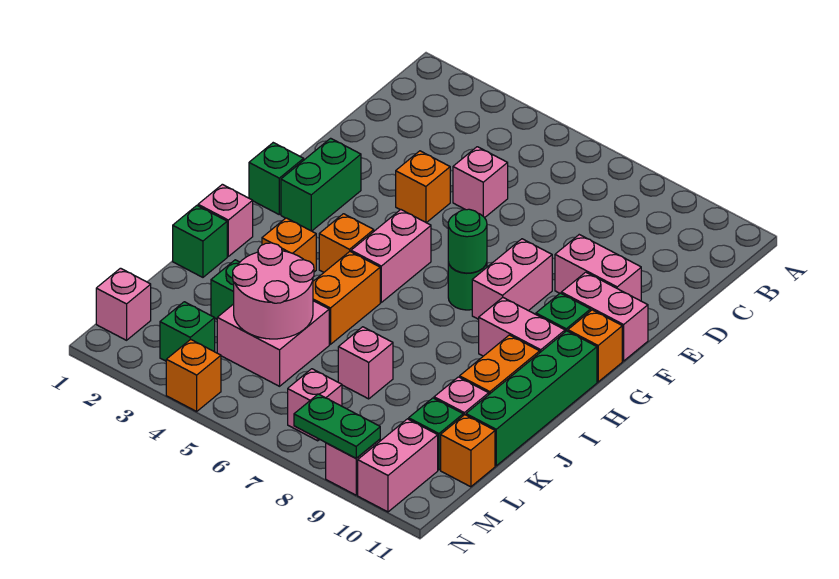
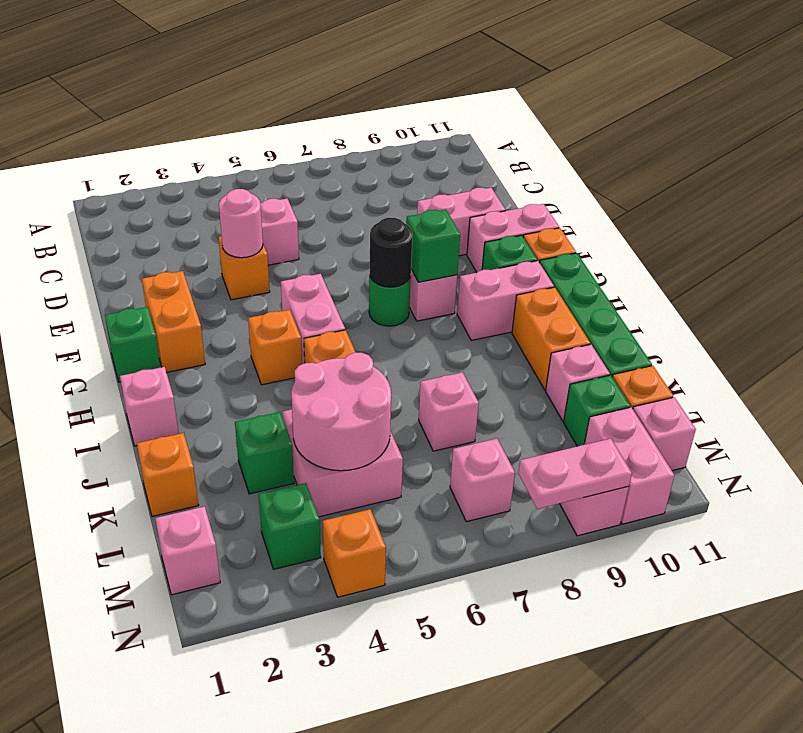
none -> pink round brick E4 level 2
green brick F2:G2 level 1 -> orange brick F2:G2 level 1
green round brick G7 level 2 -> black round brick G7 level 2
orange brick I3 level 1 -> orange brick K1 level 1
green brick J1 level 1 -> green brick G8 level 2
none -> pink brick M11 level 1
green plate N8:N9 level 2 -> pink plate N8:N9 level 2

